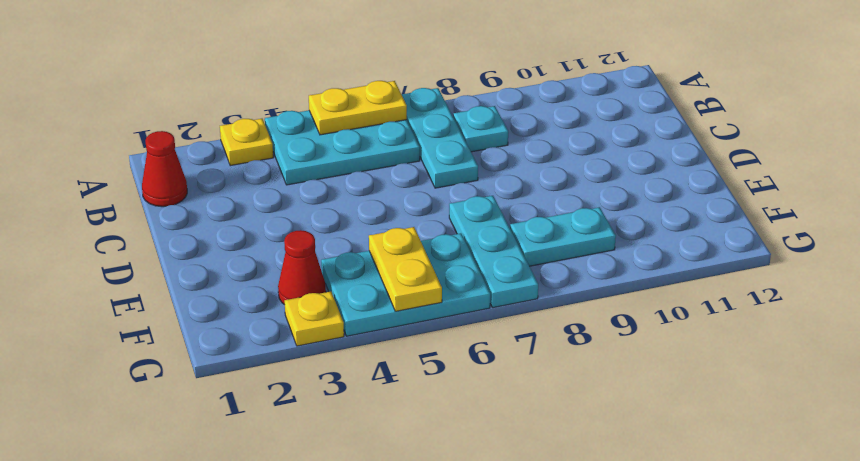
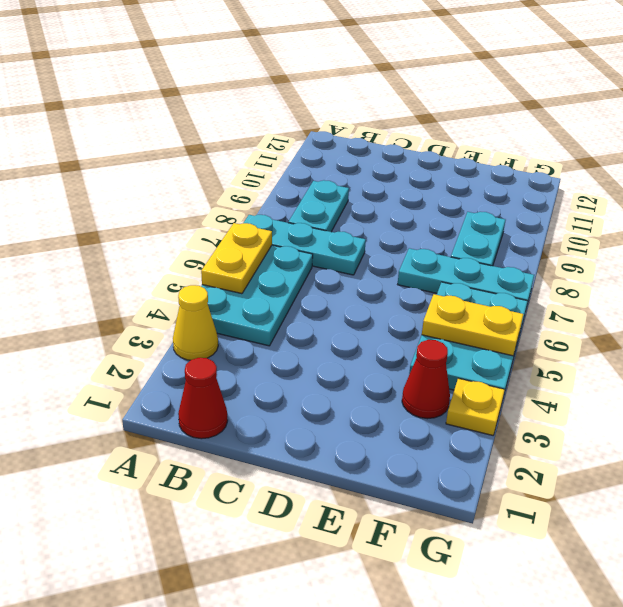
yellow plate A3 level 1 -> yellow cone A3 level 1
cyan plate B8 level 1 -> cyan plate B8:B9 level 1

